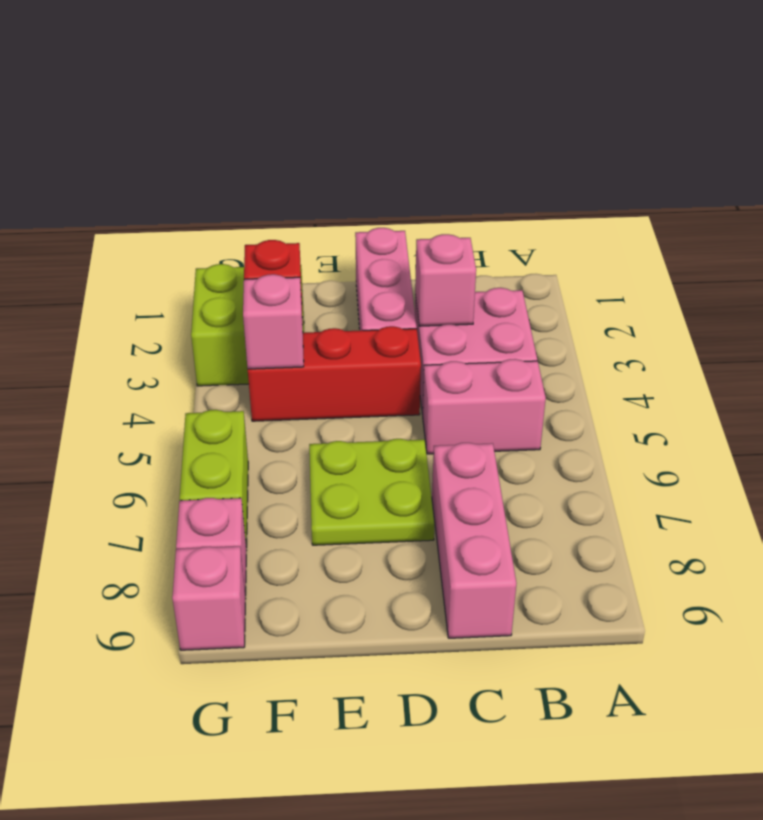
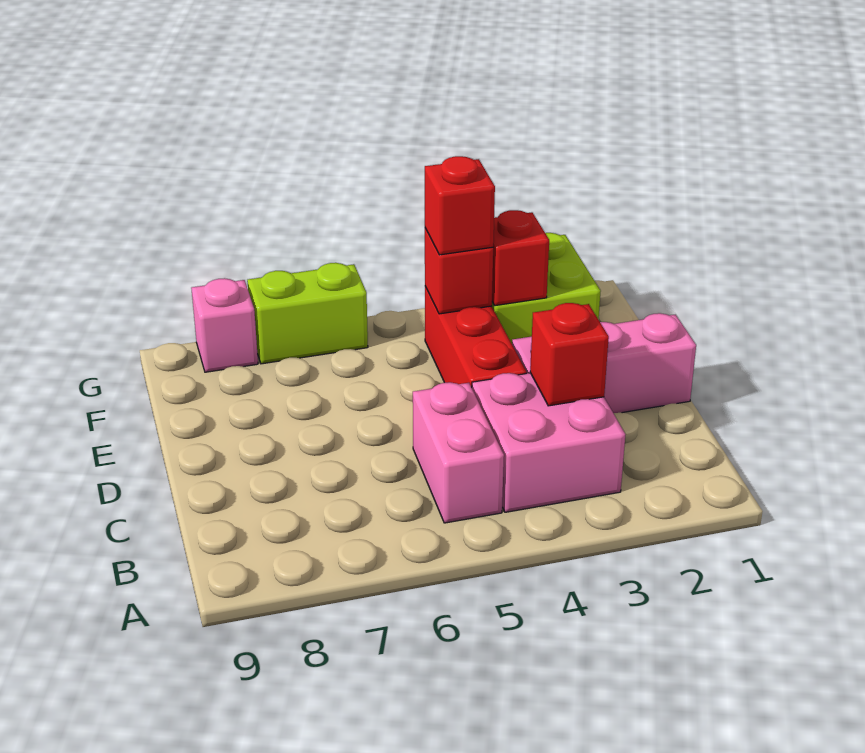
pink brick C3 level 2 -> red brick C3 level 2
pink brick C7:C9 level 1 -> none
lime plate D6:E7 level 1 -> none
pink brick F4 level 2 -> red brick F4 level 2
none -> red brick F4 level 3
pink brick G9 level 1 -> none

